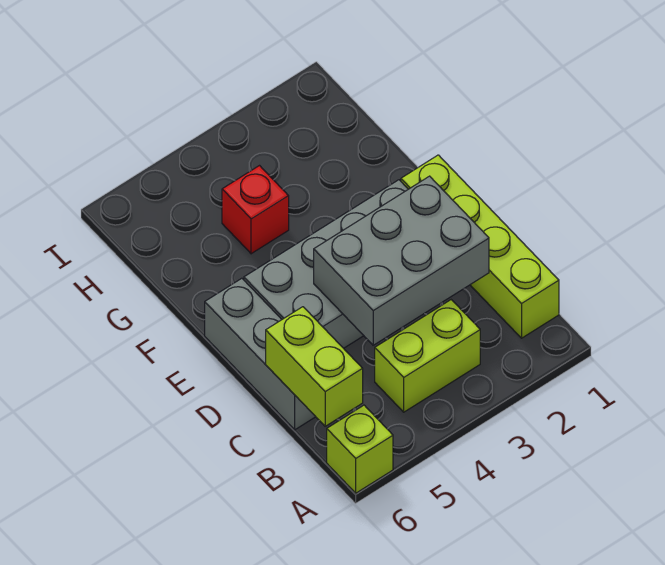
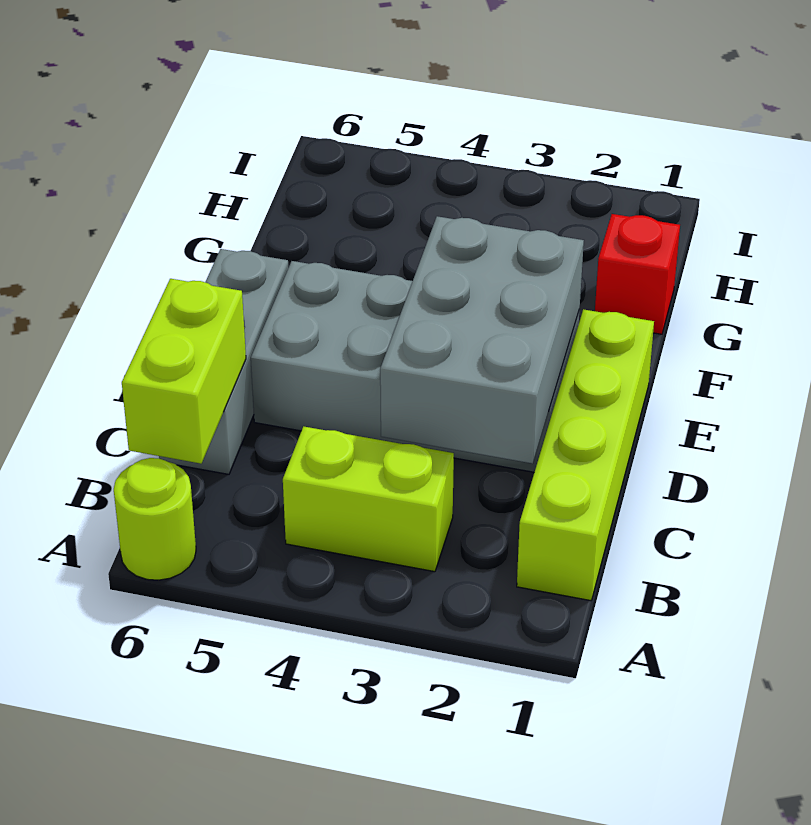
lime brick A6 level 1 -> lime round brick A6 level 1
grey brick C2:D4 level 2 -> grey brick C2:E3 level 2
red brick G4 level 1 -> red brick G1 level 1

